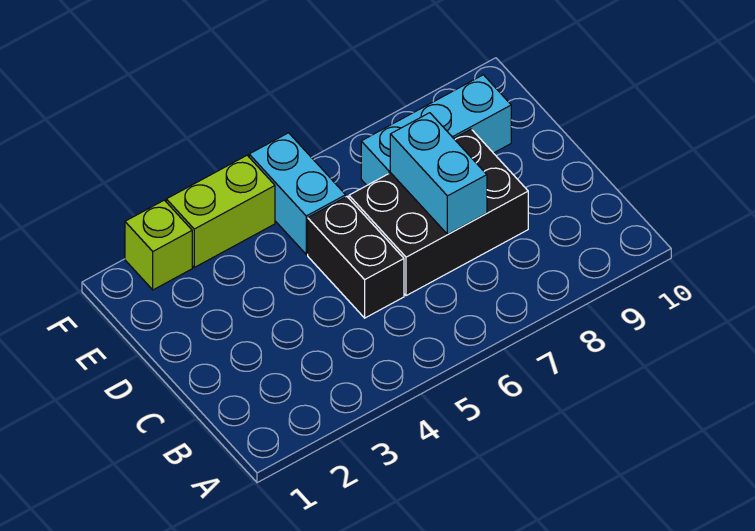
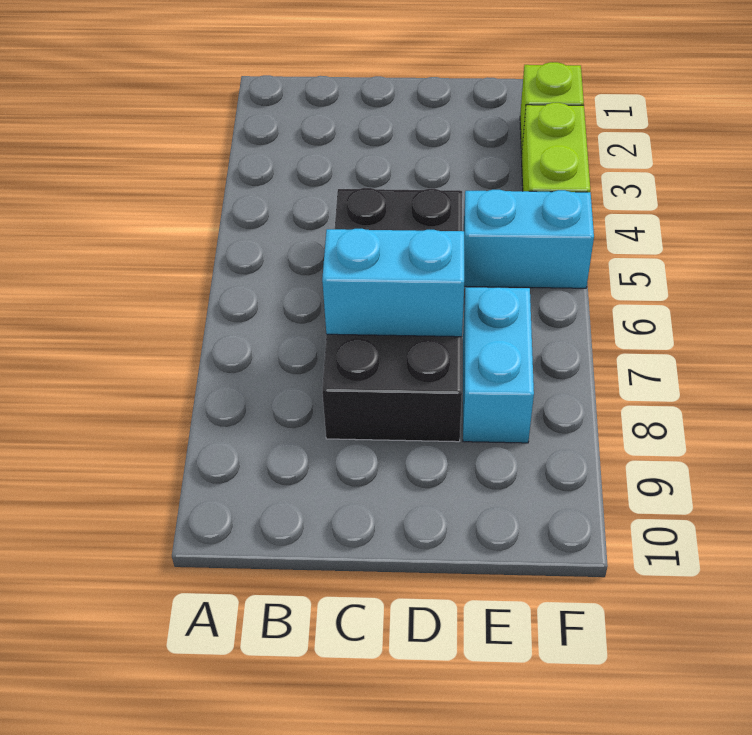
cyan brick E7:E9 level 1 -> cyan brick E7:E8 level 1

